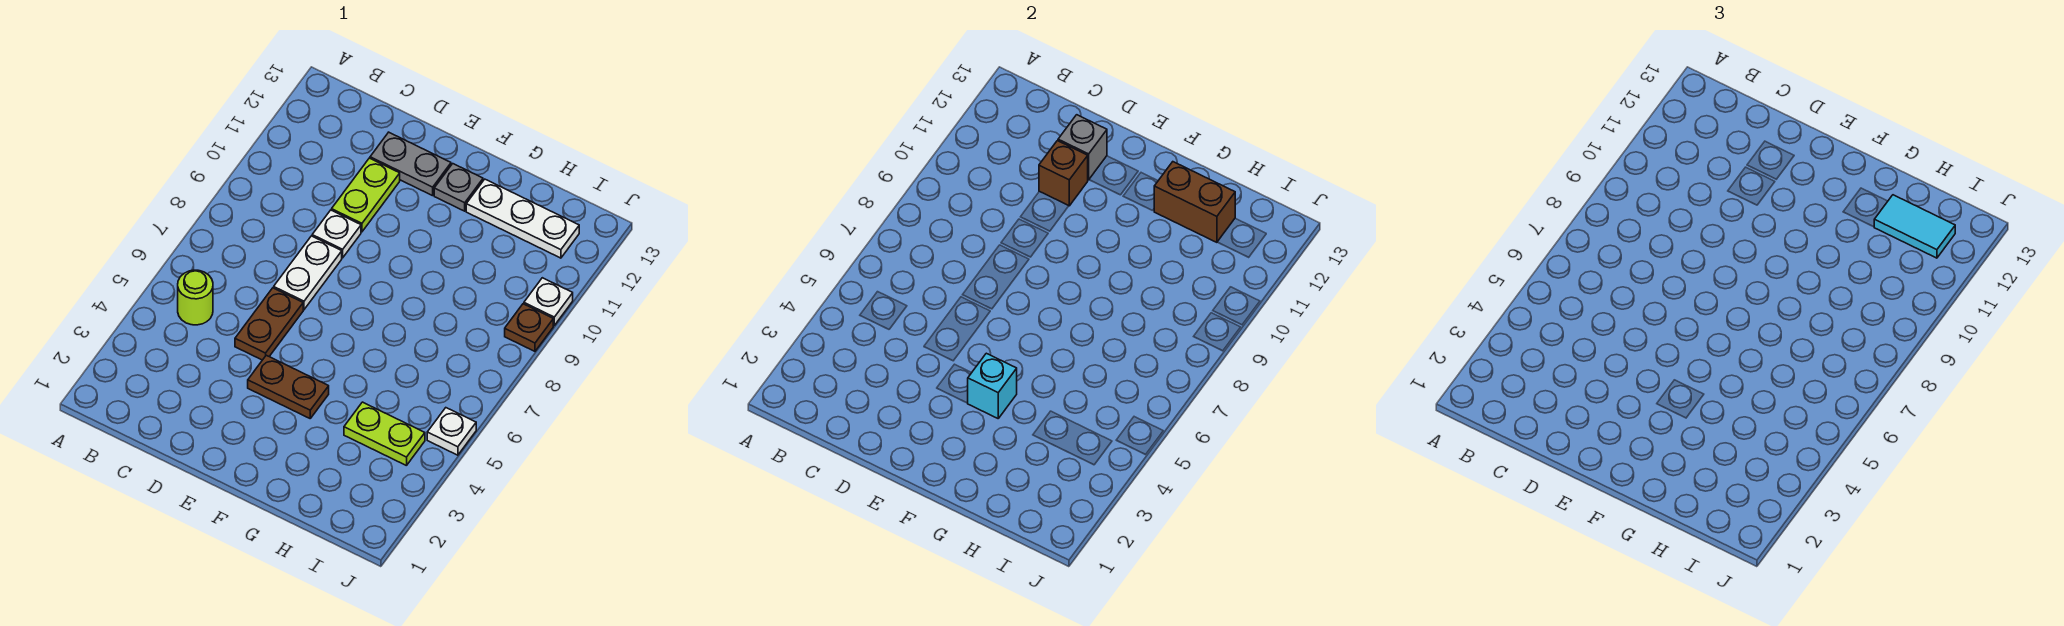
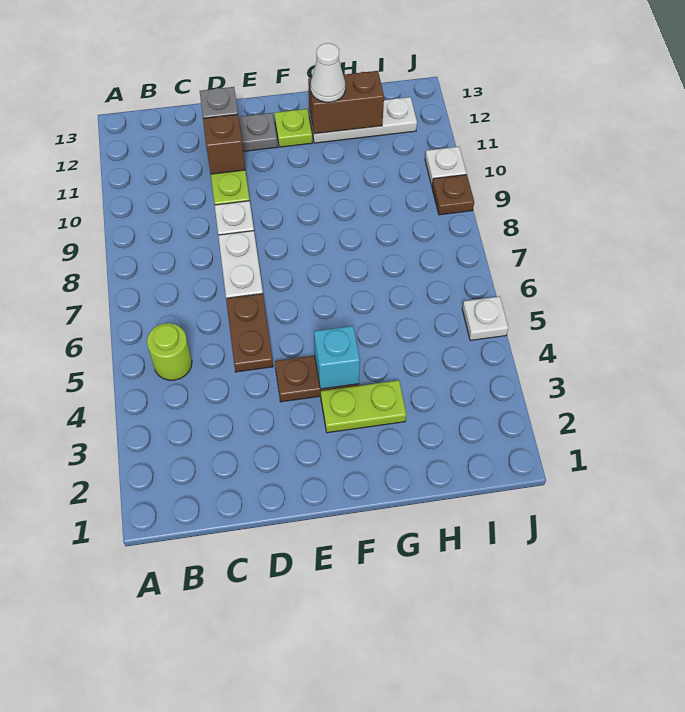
grey plate F12 level 1 -> lime plate F12 level 1
none -> white cone G12 level 3
lime plate H4:I4 level 1 -> lime plate F3:G3 level 1
cyan tile H12:I12 level 3 -> none

